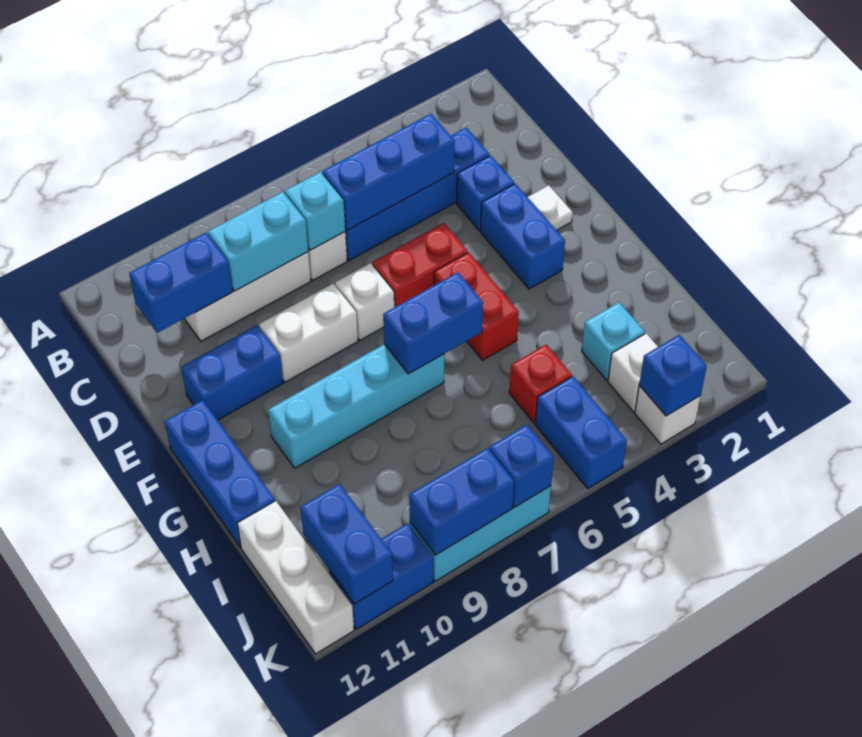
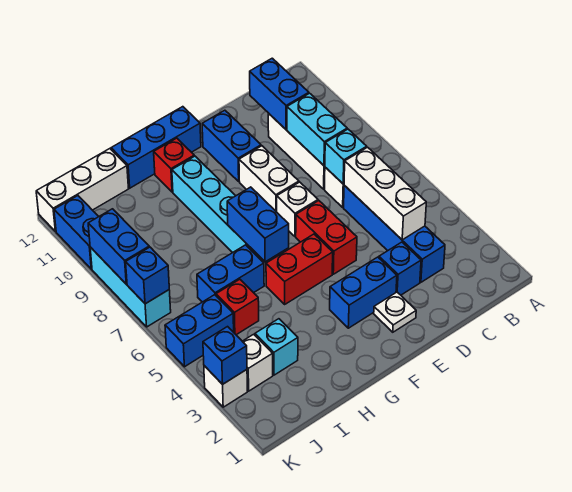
blue brick C4:C6 level 2 -> white brick C4:C6 level 2
none -> red brick G11 level 1
blue brick J11:K11 level 2 -> blue brick H6:I6 level 1

